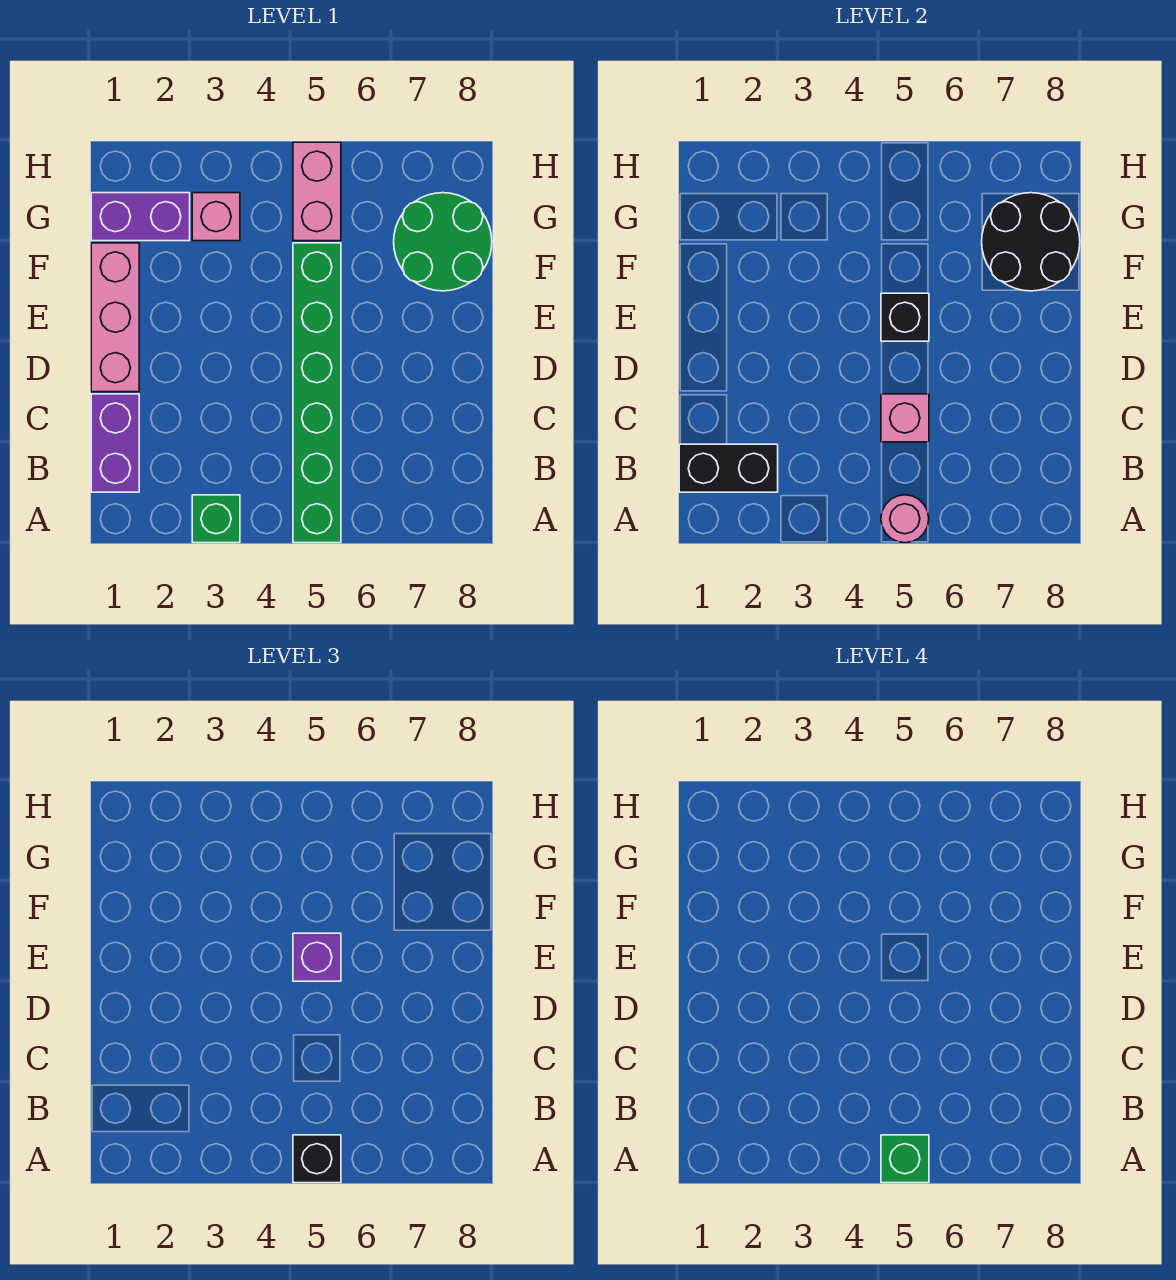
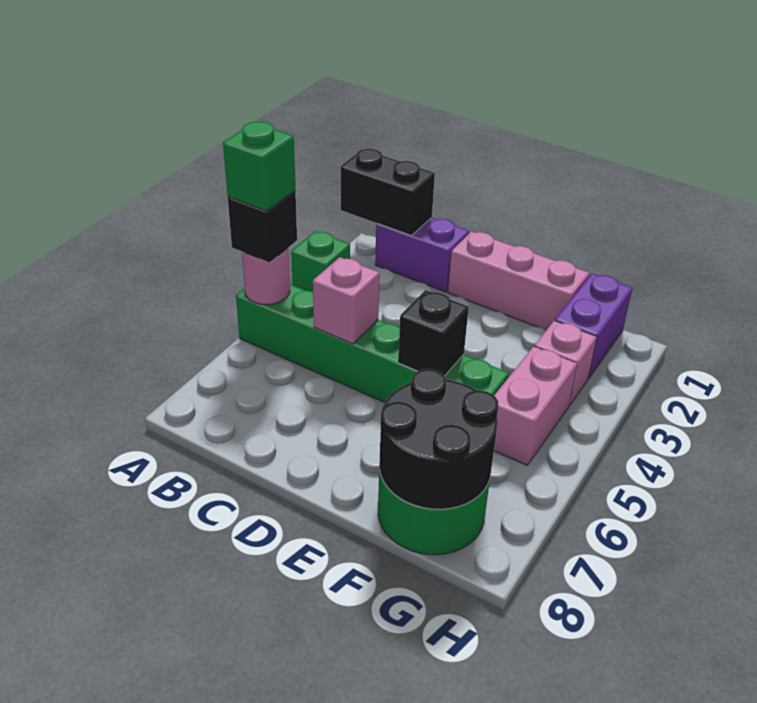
black brick B1:B2 level 2 -> black brick A1:B1 level 2
purple brick E5 level 3 -> none
pink brick G5:H5 level 1 -> pink brick G4:G5 level 1

